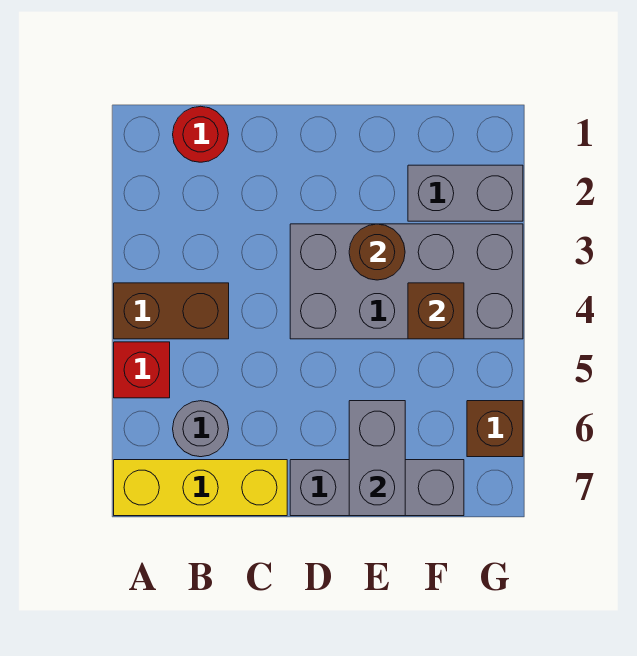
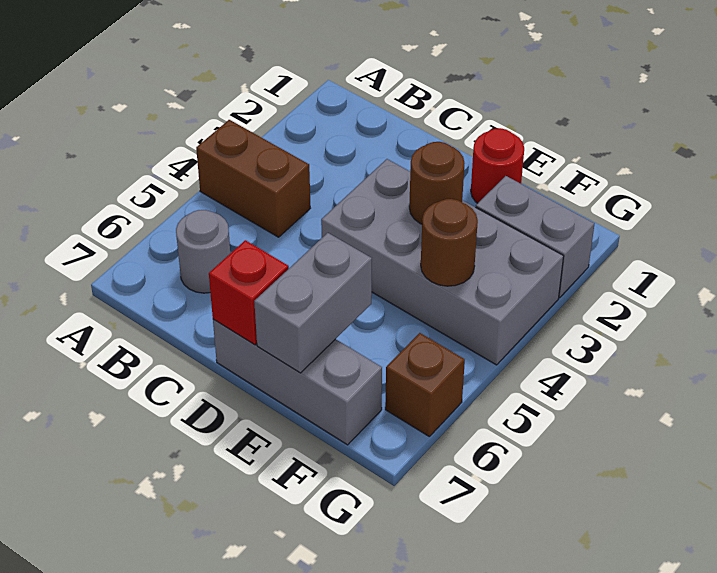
red brick A5 level 1 -> red brick D7 level 2
yellow brick A7:C7 level 1 -> none
red round brick B1 level 1 -> red round brick E1 level 1
brown brick F4 level 2 -> brown round brick F4 level 2

